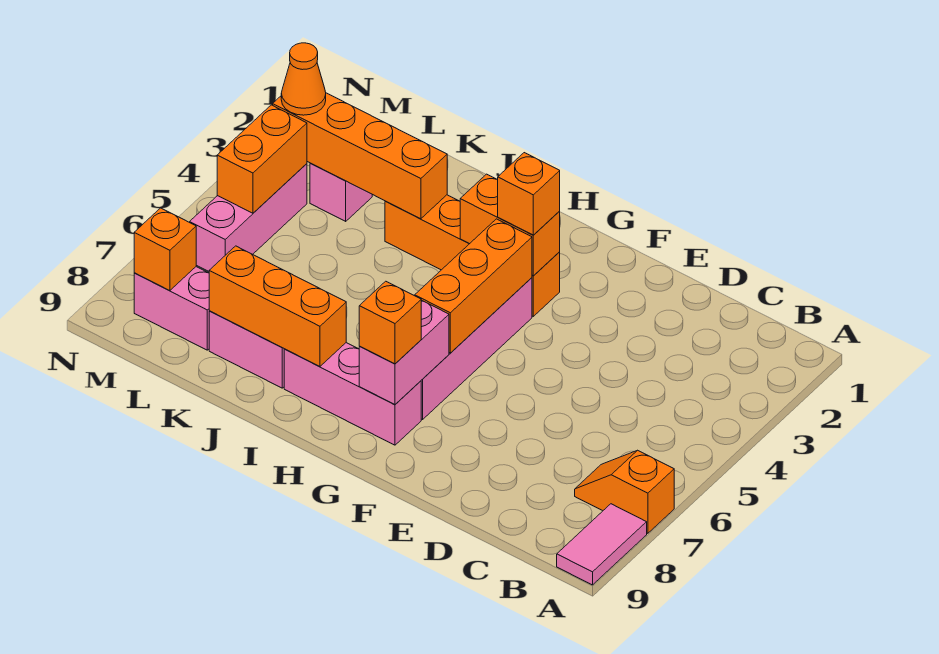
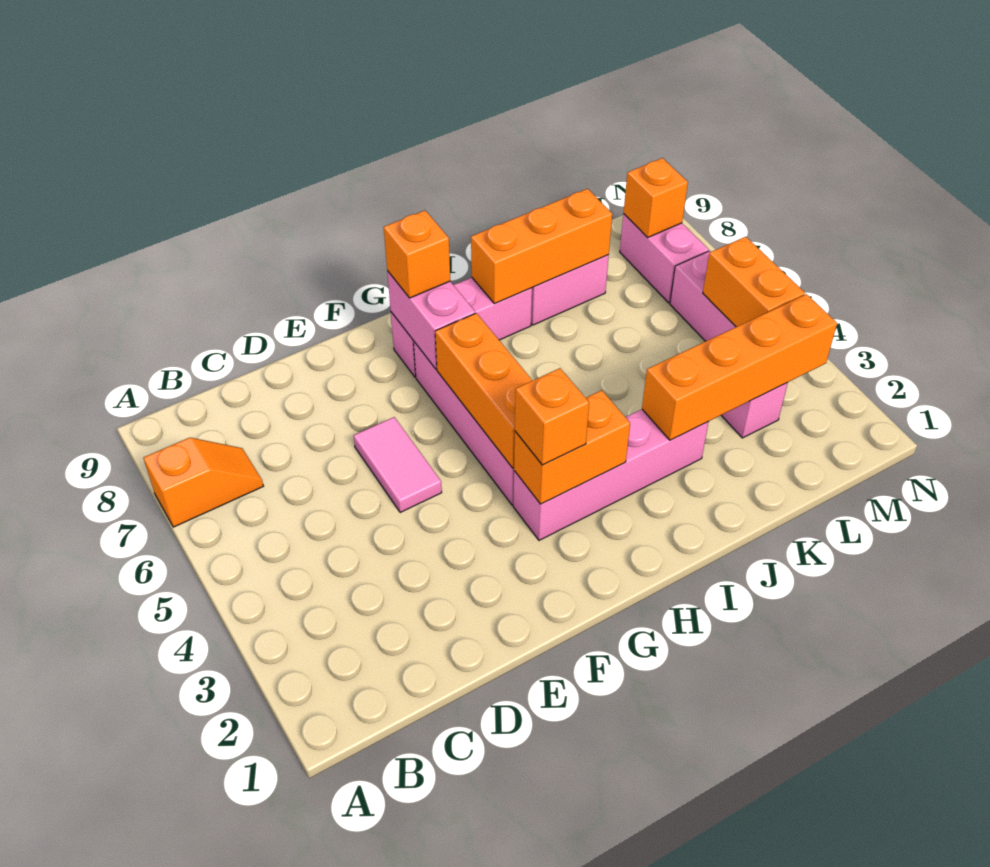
pink tile A8:A9 level 1 -> pink tile E5:E6 level 1
orange brick G3:J3 level 1 -> pink brick G3:J3 level 1
pink brick L8:M8 level 1 -> pink brick M7:M8 level 1
orange cone M3 level 3 -> none

